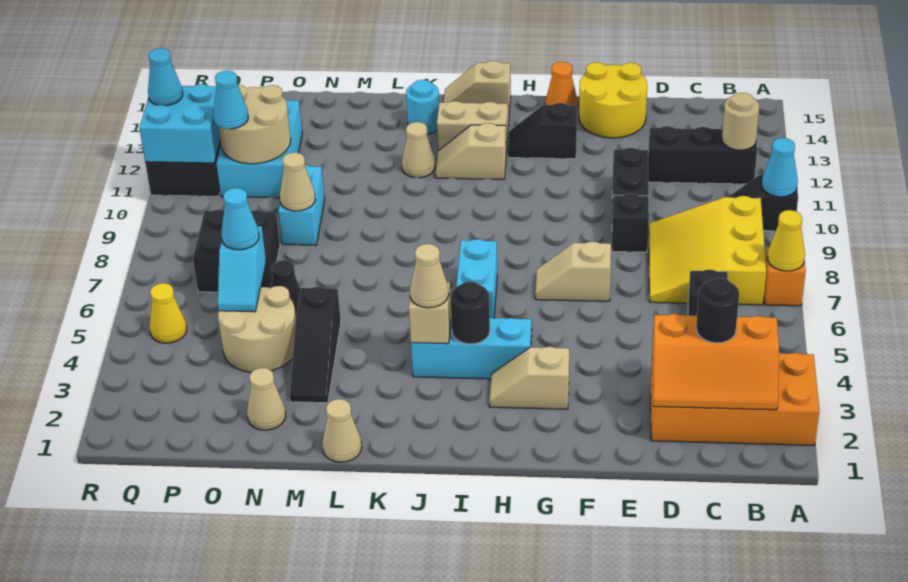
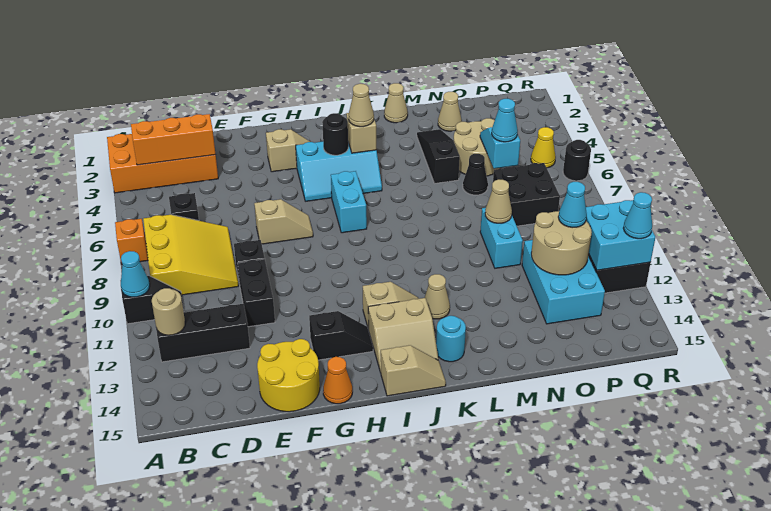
yellow cone A7 level 2 -> none
black round brick C3 level 3 -> black round brick R6 level 1

